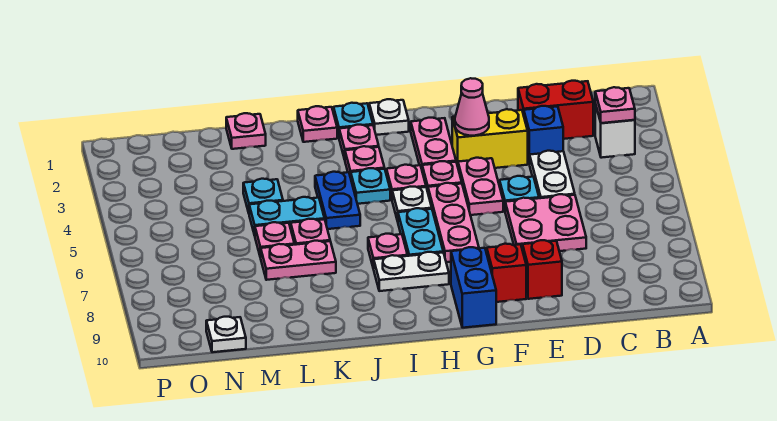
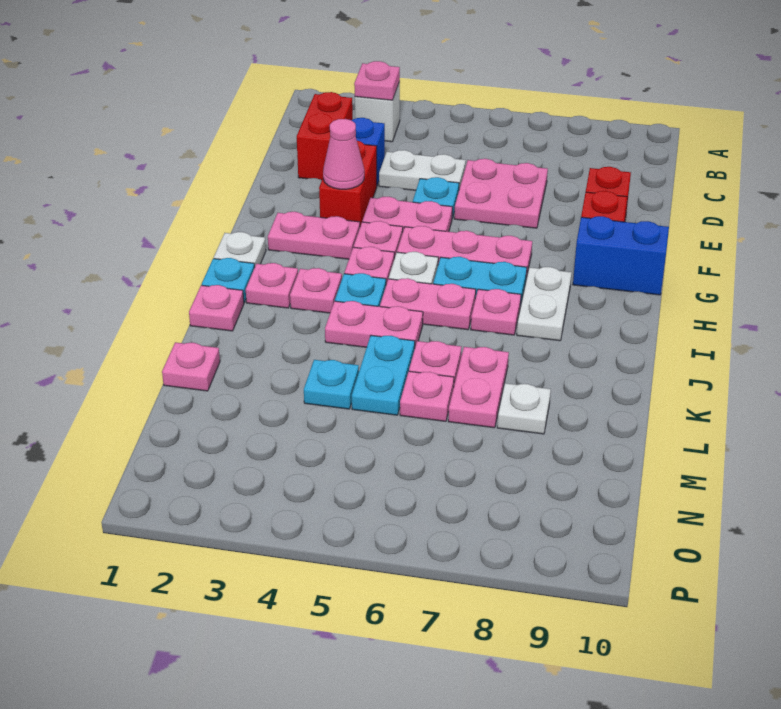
yellow brick E3:F3 level 1 -> red brick E3:F3 level 1
none -> pink plate I5:I6 level 1
blue plate J4:J5 level 1 -> pink plate J4:J5 level 1
white plate N10 level 1 -> white plate L8 level 1

